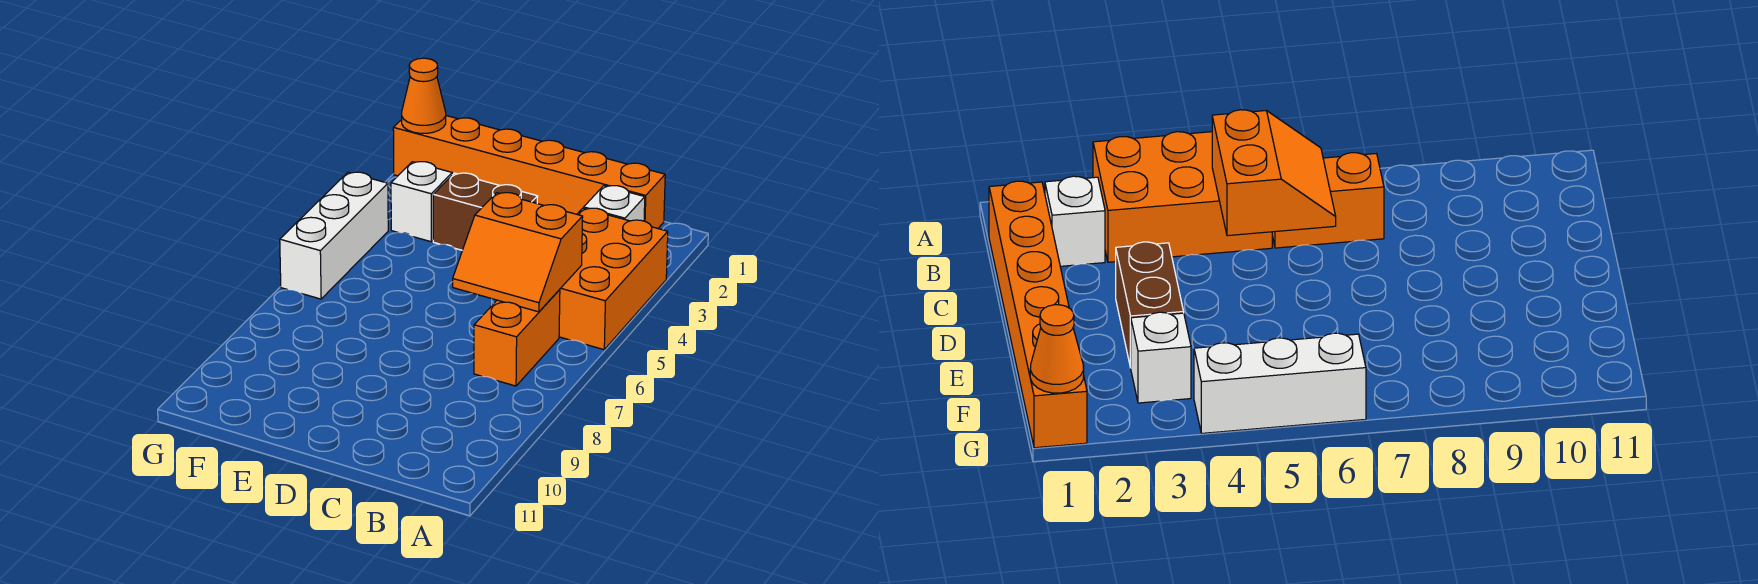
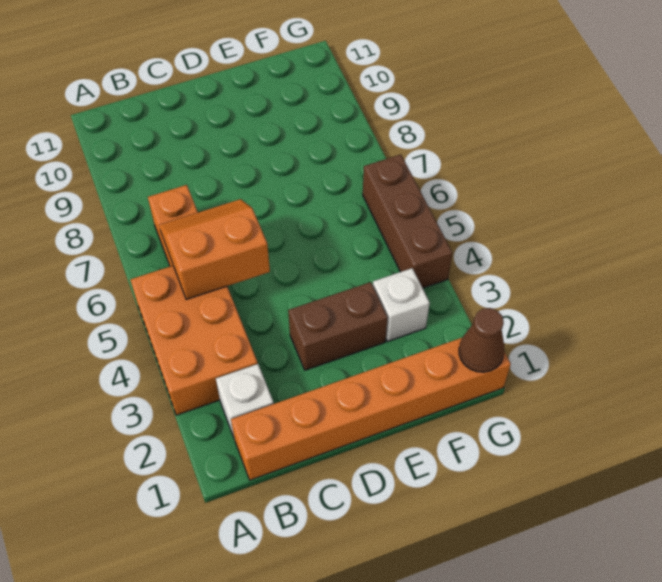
orange cone G1 level 2 -> brown cone G1 level 2
white brick G4:G6 level 1 -> brown brick G4:G6 level 1

